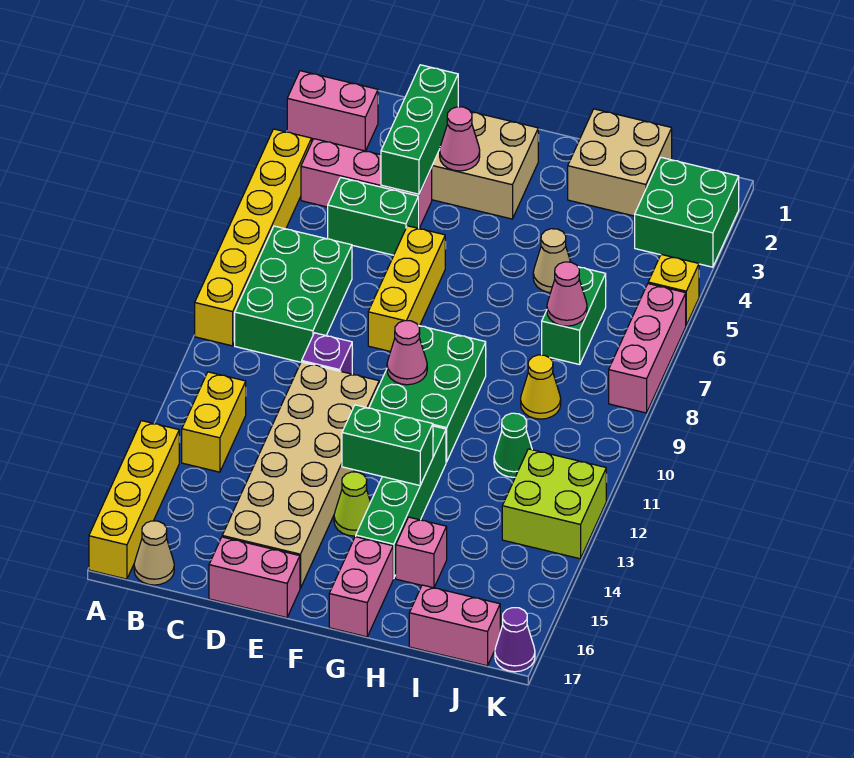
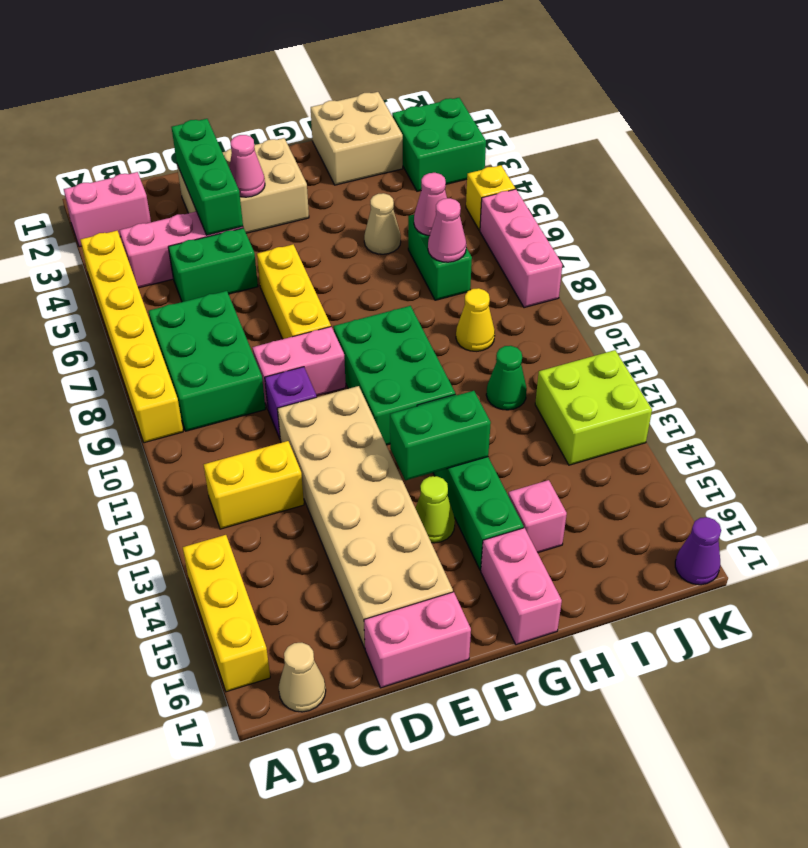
yellow brick A14:A17 level 1 -> yellow brick A14:A16 level 1
yellow brick B12:B13 level 1 -> yellow brick B12:C12 level 1
pink cone F10 level 2 -> pink cone I6 level 2
pink brick I17:J17 level 1 -> pink brick D9:E9 level 1

